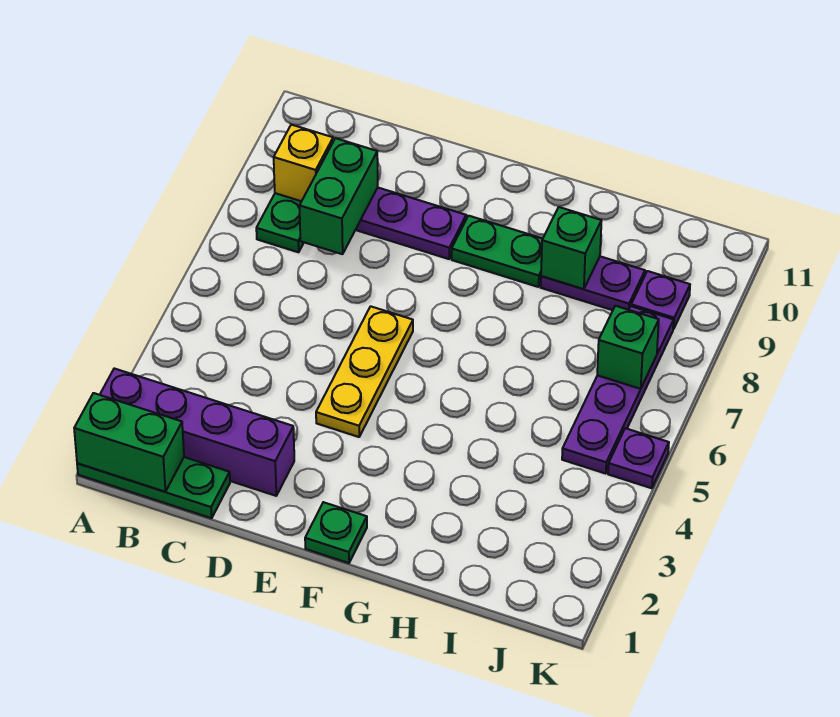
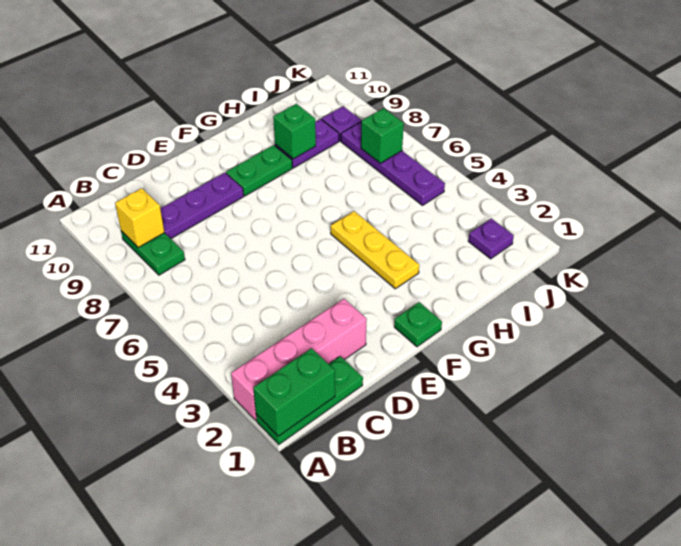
purple brick A2:D2 level 1 -> pink brick A2:D2 level 1
green brick C8:C9 level 2 -> none
yellow plate E4:E6 level 1 -> yellow plate G3:G5 level 1
purple plate K5 level 1 -> purple plate J2 level 1

